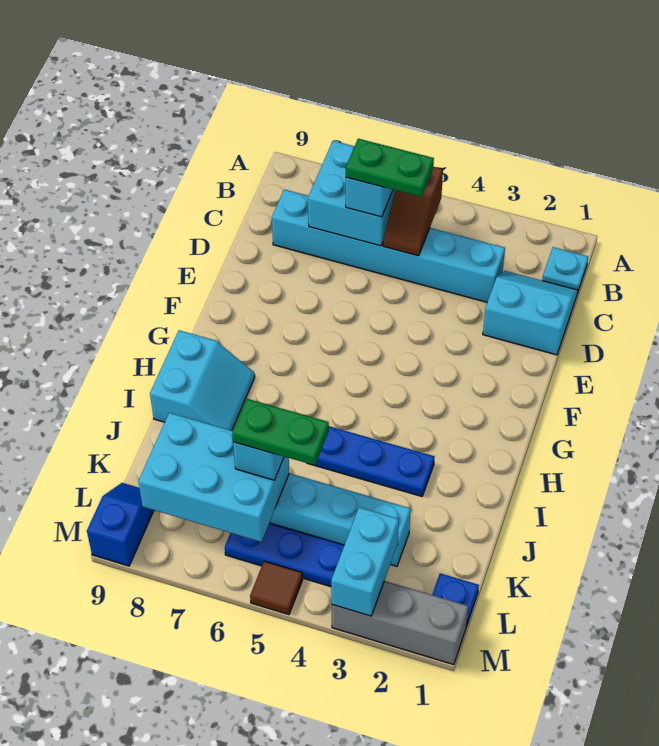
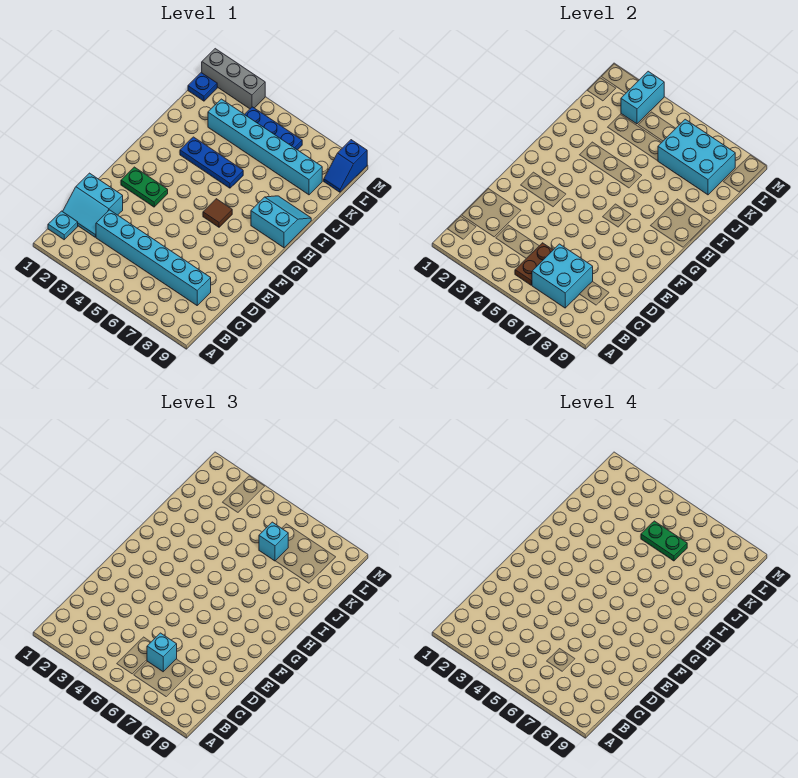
brown slope B5:C5 level 2 top B -> brown plate B5:C5 level 2
green plate C5:C6 level 4 -> green plate F2:F3 level 1
cyan slope H8:I9 level 1 top 9 -> cyan slope H8:I9 level 1 top H
brown tile M5 level 1 -> brown tile G6 level 1

